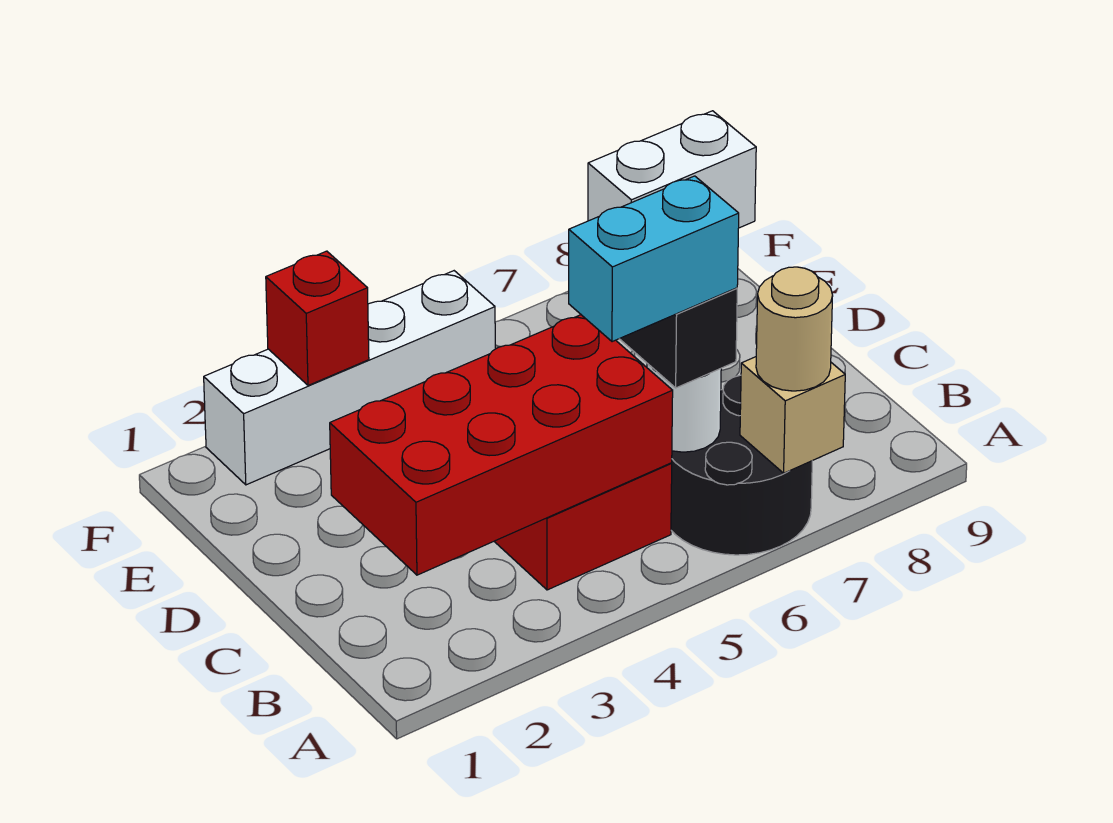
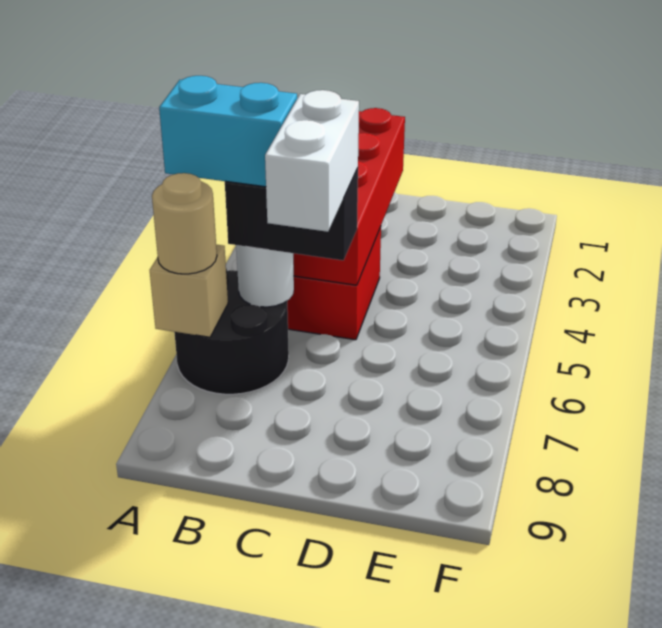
cyan brick B5:B6 level 4 -> cyan brick A6:B6 level 4
white brick F2:F5 level 1 -> none
red brick F3 level 2 -> none

